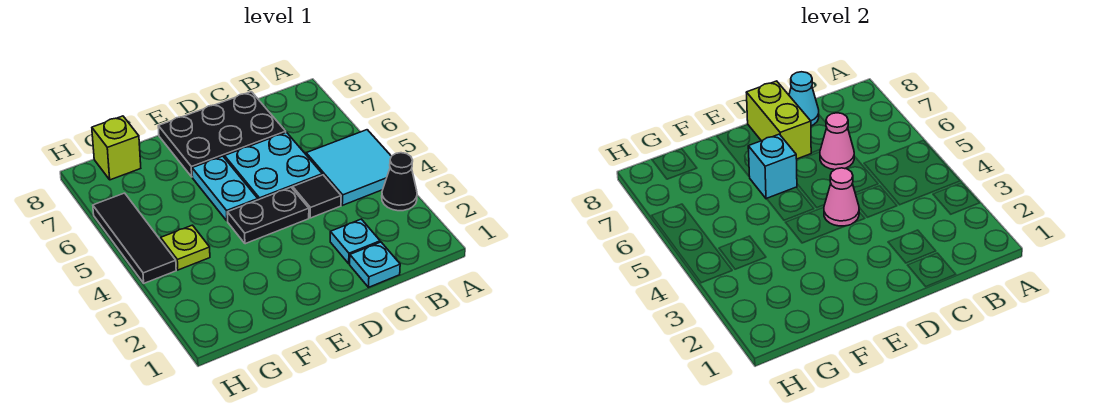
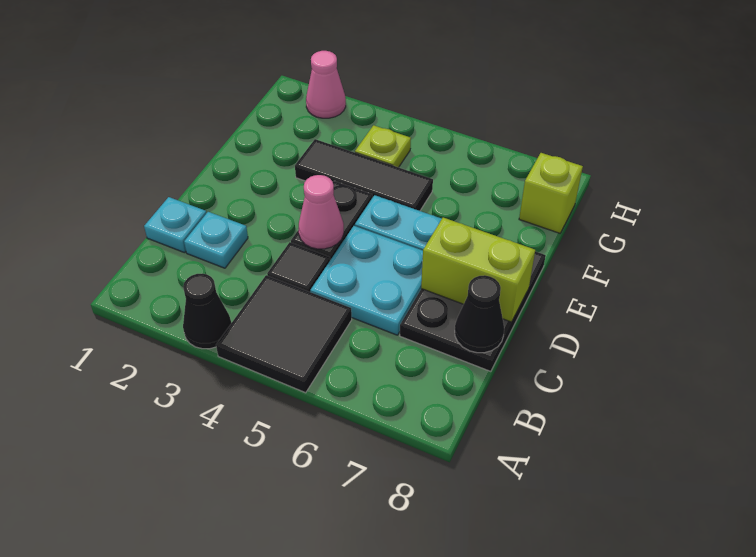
cyan tile A4:B5 level 1 -> black tile A4:B5 level 1
pink cone C6 level 2 -> pink cone H2 level 1
cyan cone C8 level 2 -> black cone C8 level 2
cyan brick E6 level 2 -> none
black tile H4:H6 level 1 -> black tile F3:F5 level 1

